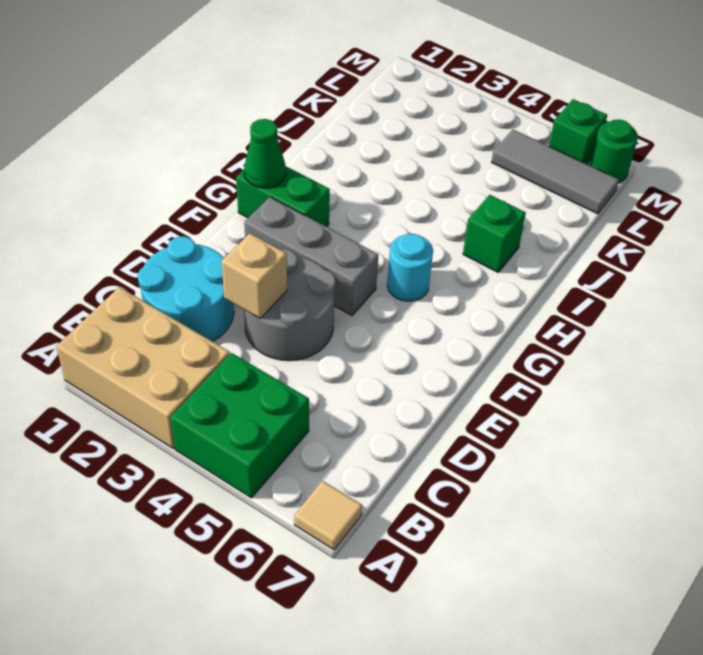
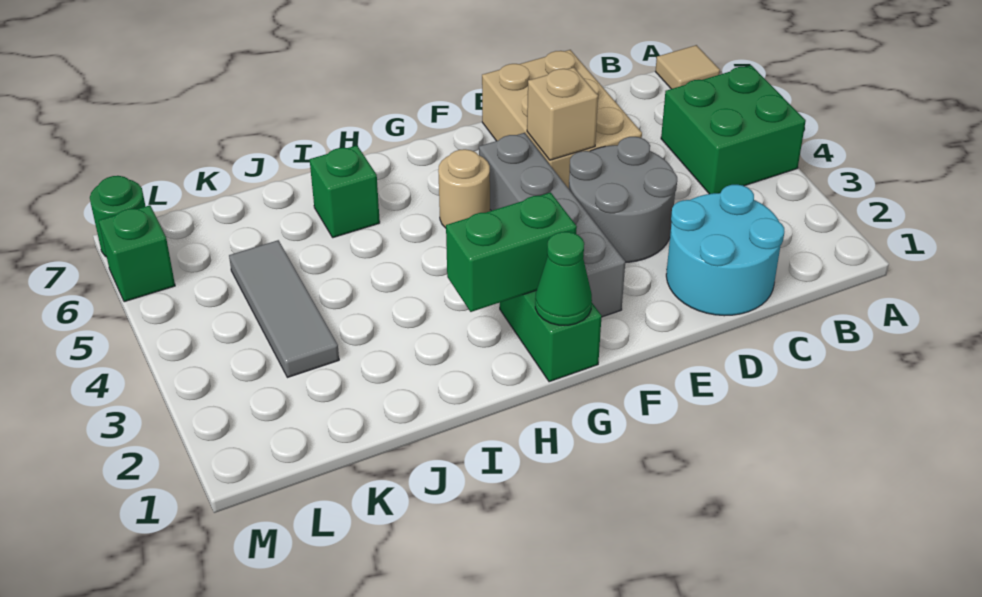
tan brick A1:B3 level 1 -> tan brick D5:E7 level 1
tan brick D3 level 2 -> tan brick E5 level 2
grey brick F2:F4 level 1 -> grey brick F2:F5 level 1
none -> green brick G2:H2 level 2
cyan round brick G5 level 1 -> tan round brick G5 level 1
grey tile L5:L7 level 1 -> grey tile K3:K5 level 1

